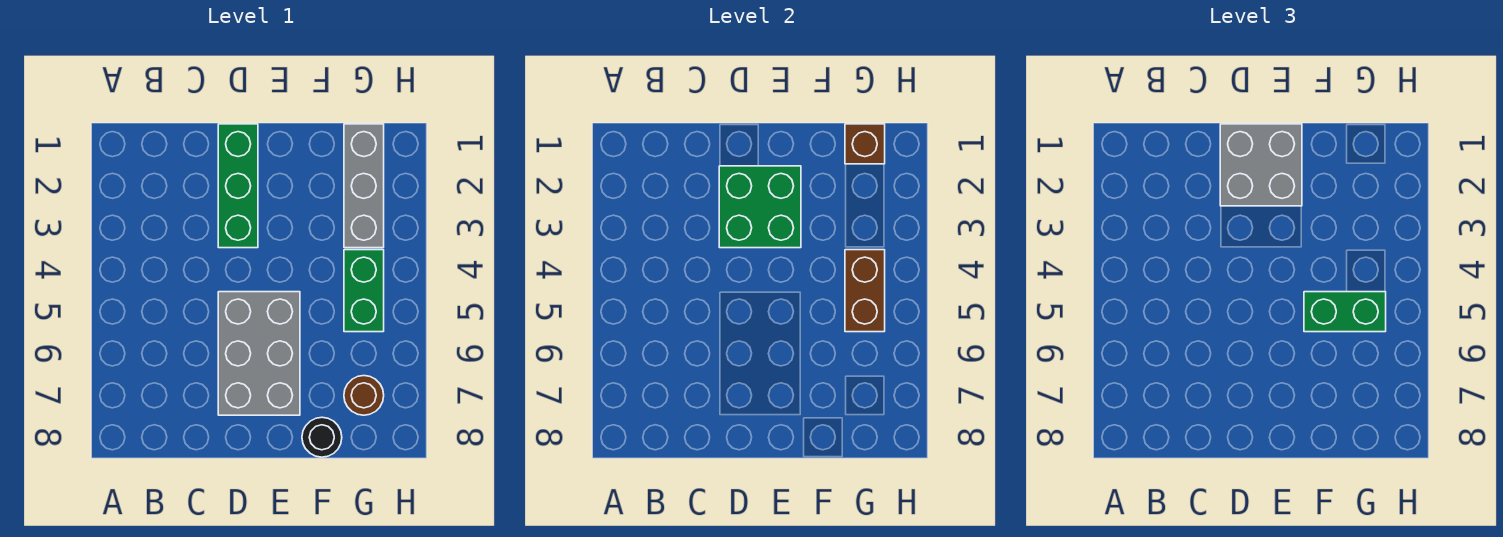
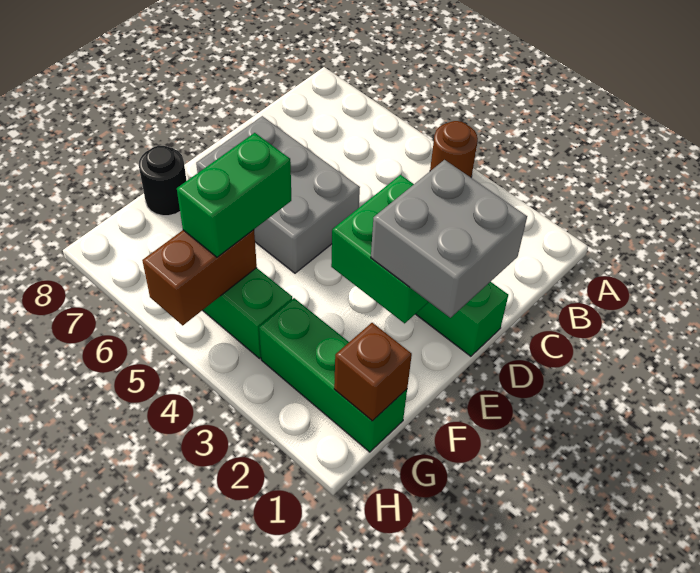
grey brick G1:G3 level 1 -> green brick G1:G3 level 1
brown brick G4:G5 level 2 -> brown brick G5:H5 level 2
brown round brick G7 level 1 -> brown round brick A4 level 1

